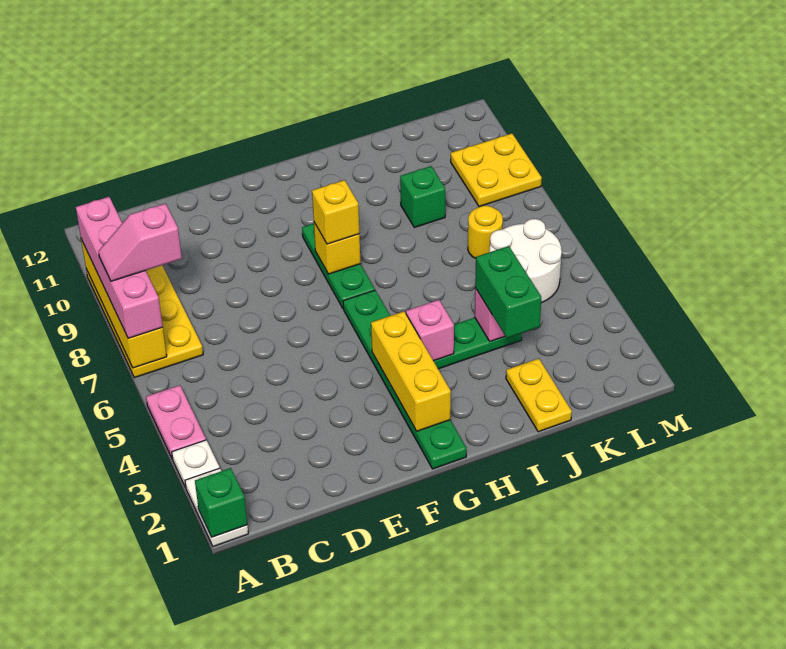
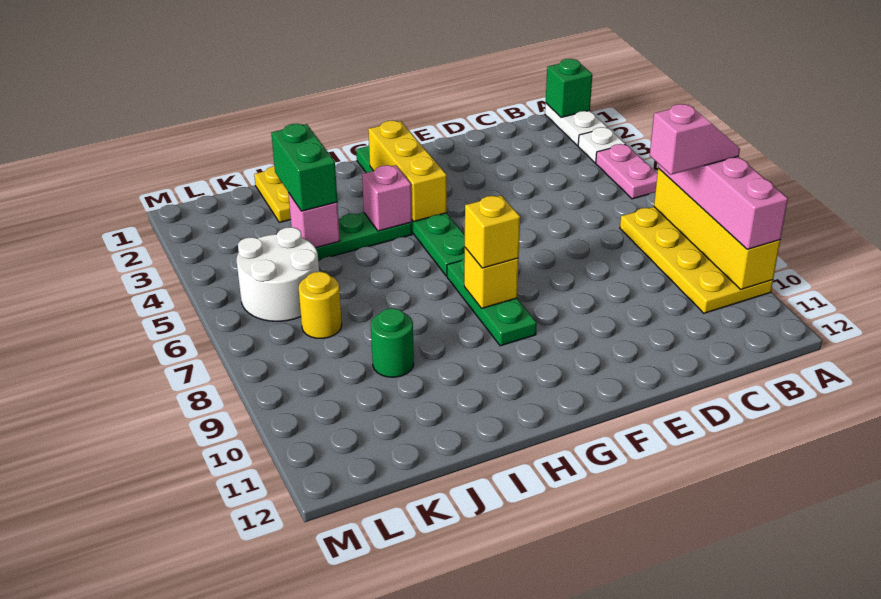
green brick J9 level 1 -> green round brick J9 level 1
yellow plate L9:M10 level 1 -> none

